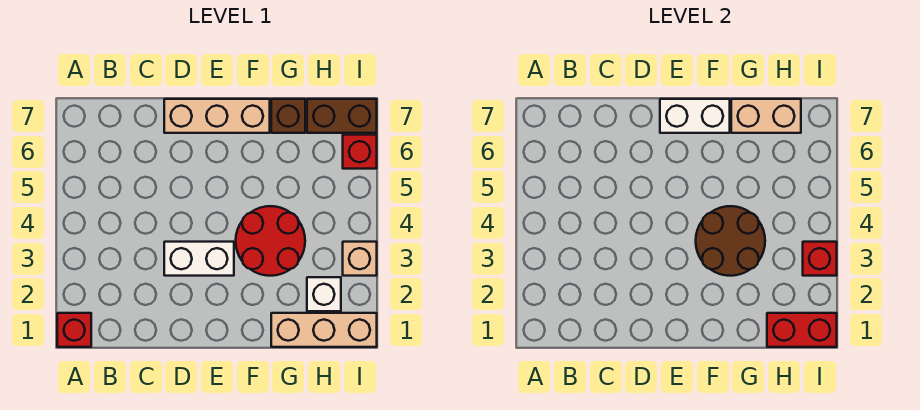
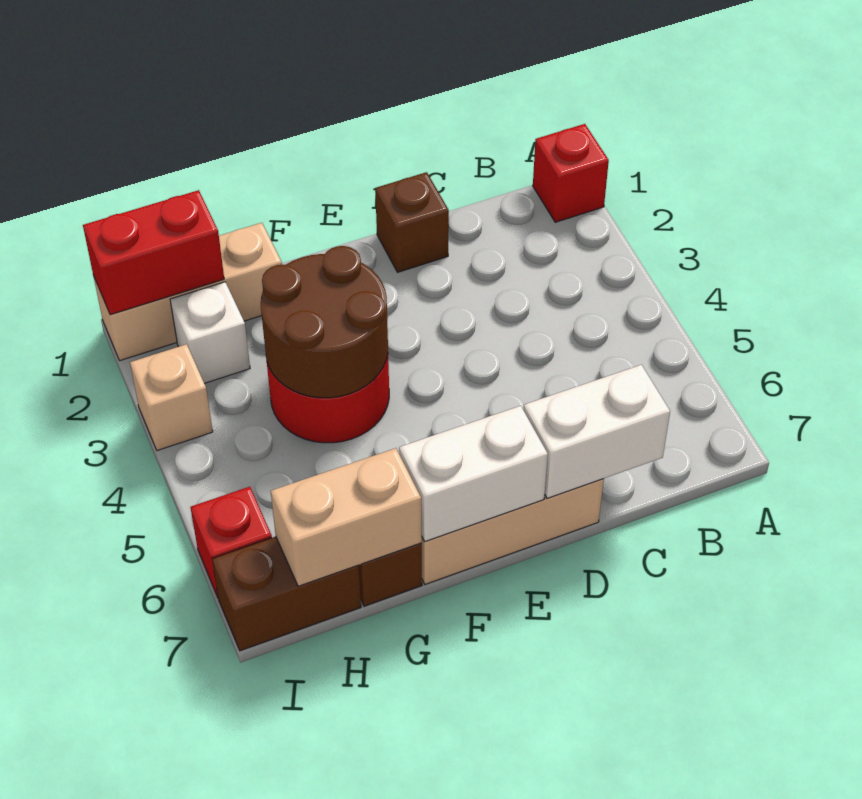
none -> brown brick D1 level 1
white brick D3:E3 level 1 -> white brick C7:D7 level 2
red brick I3 level 2 -> none

